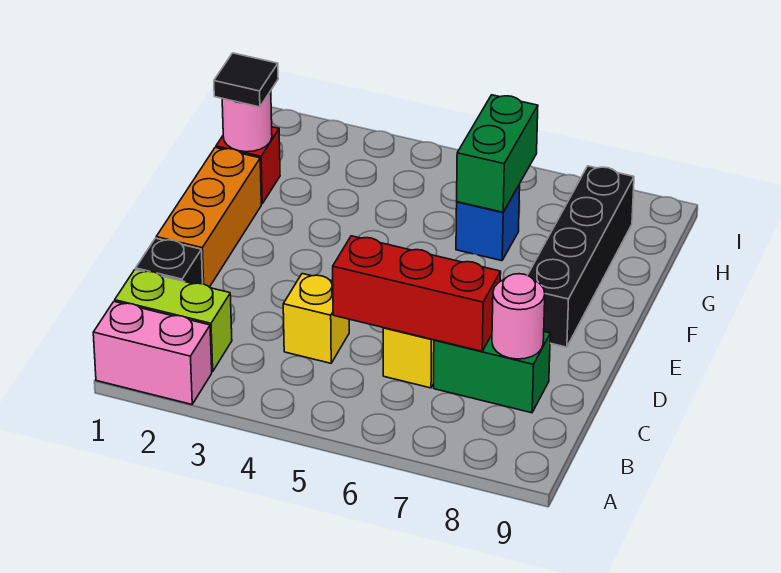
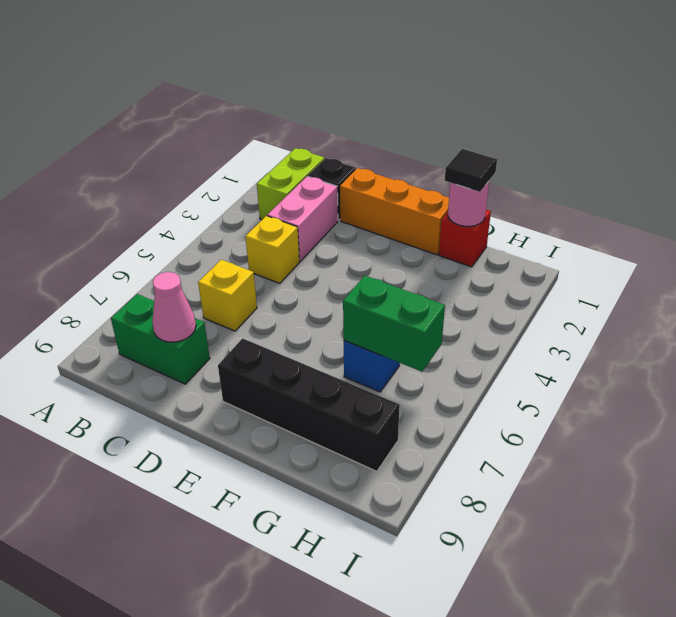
pink brick A1:A2 level 1 -> pink brick C2:C3 level 1
red brick C5:C7 level 2 -> none
green brick C7:C8 level 1 -> green brick B8:C8 level 1
pink round brick C8 level 2 -> pink cone C8 level 2

